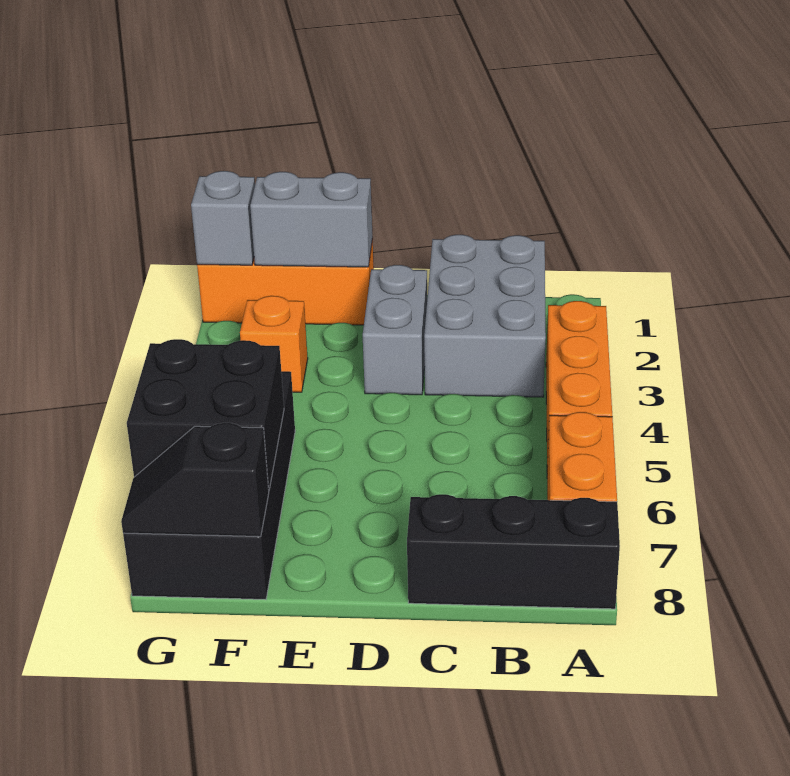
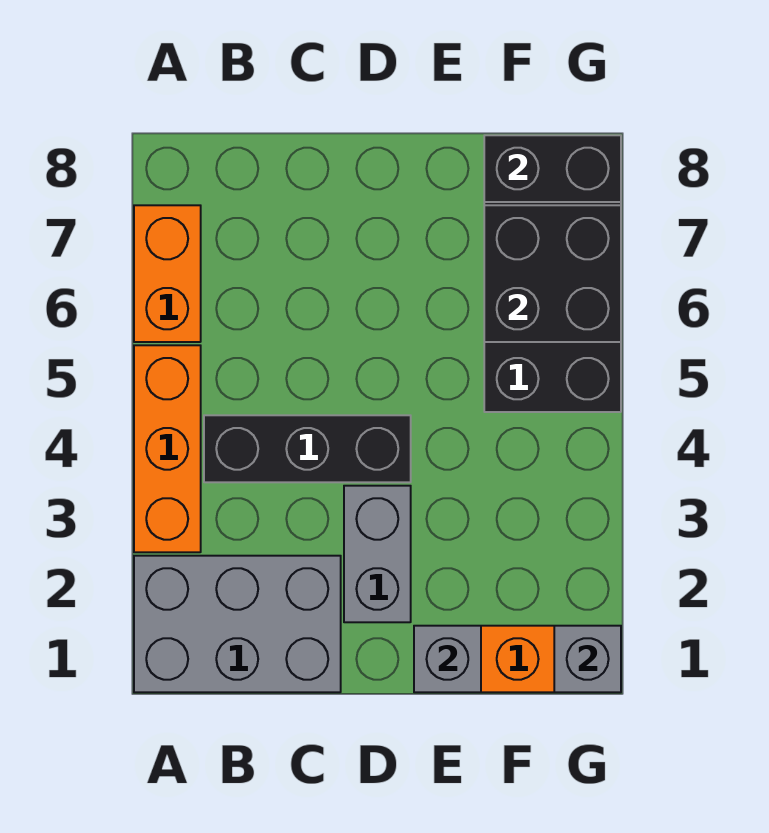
black brick A8:C8 level 1 -> black brick B4:D4 level 1
grey brick B1:C3 level 1 -> grey brick A1:C2 level 1
grey brick E1:F1 level 2 -> grey brick E1 level 2
orange brick F3 level 1 -> none
black slope F8:G8 level 2 top F -> black brick F8:G8 level 2

